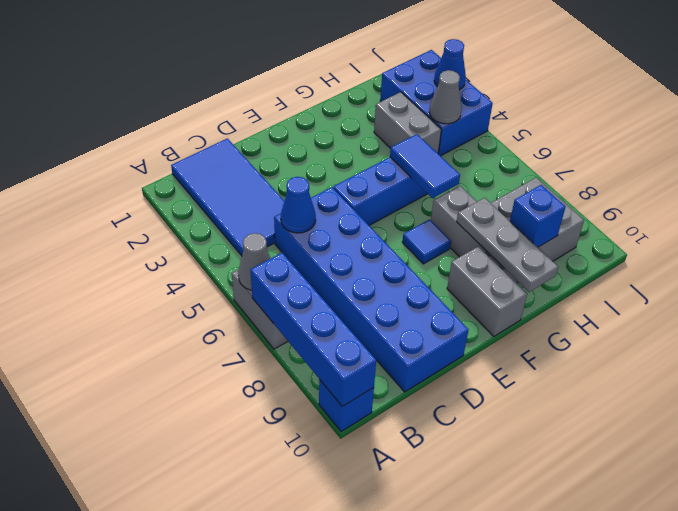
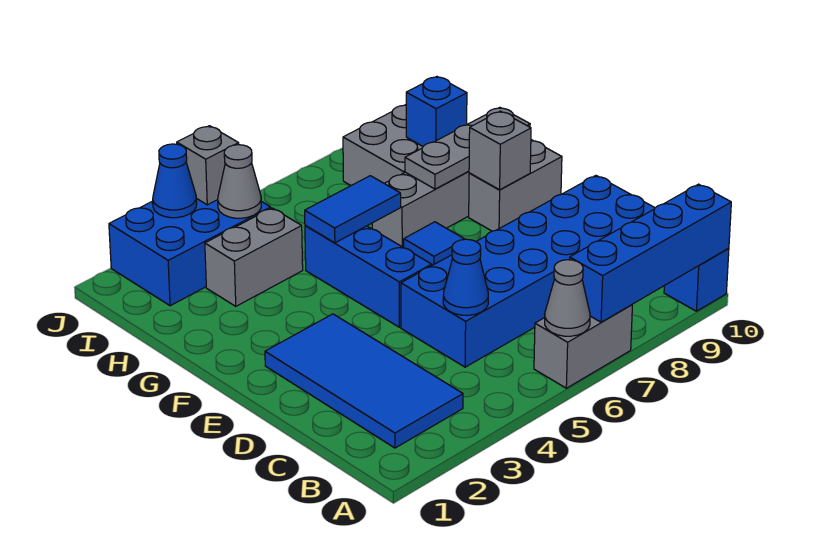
blue tile B1:C4 level 1 -> blue tile B2:E3 level 1
none -> grey brick F9 level 2
none -> grey brick J4 level 2

